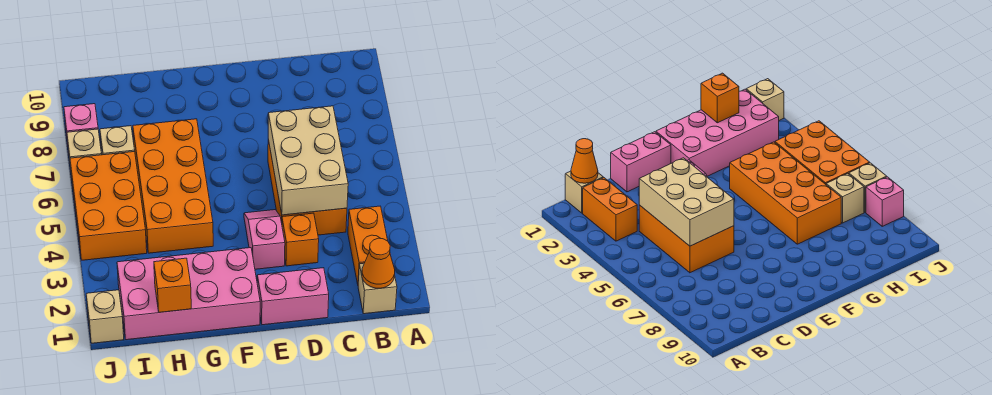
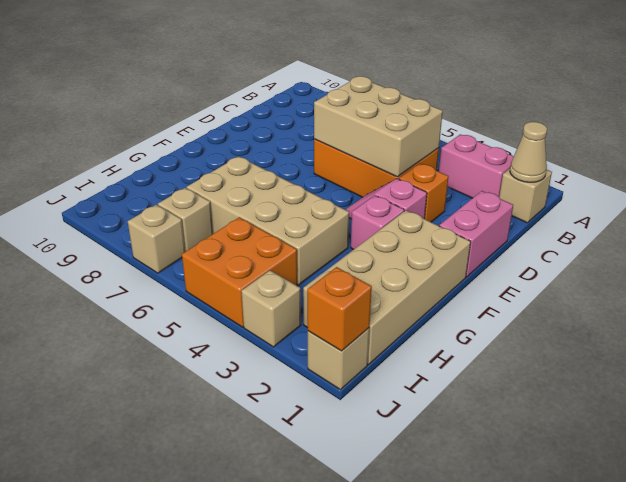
orange cone B1 level 2 -> tan cone B1 level 2
orange brick B2:B3 level 1 -> pink brick B2:B3 level 1
pink brick F1:I2 level 1 -> tan brick F1:I2 level 1
orange brick G4:H7 level 1 -> tan brick G4:H7 level 1
orange brick H1 level 2 -> orange brick J1 level 2
orange brick I4:J6 level 1 -> orange brick I4:J5 level 1
none -> tan brick J3 level 1
pink brick J8 level 1 -> pink brick F3 level 1

